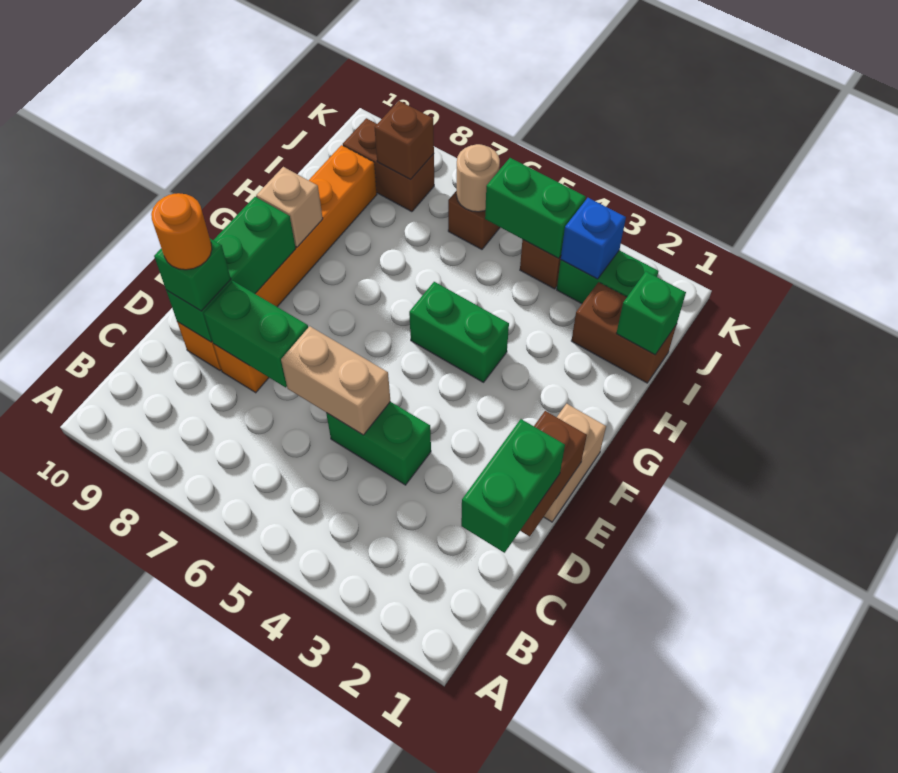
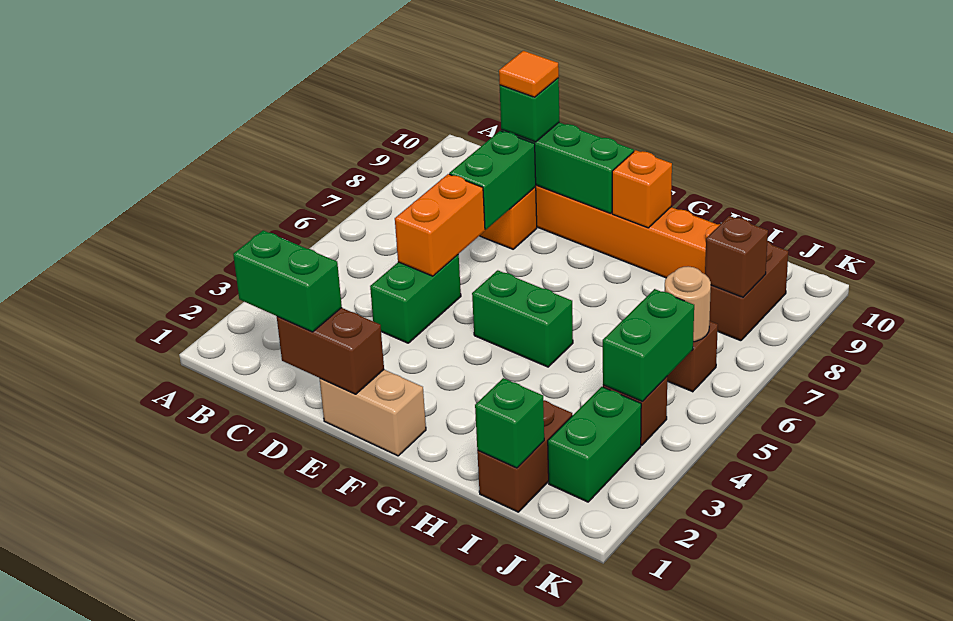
tan brick D5:D6 level 2 -> orange brick D5:D6 level 2
orange round brick D9 level 4 -> orange tile D9 level 4
green brick G4:G5 level 1 -> green brick F5:G5 level 1
tan brick G9 level 2 -> orange brick G9 level 2
blue brick J3 level 2 -> none

